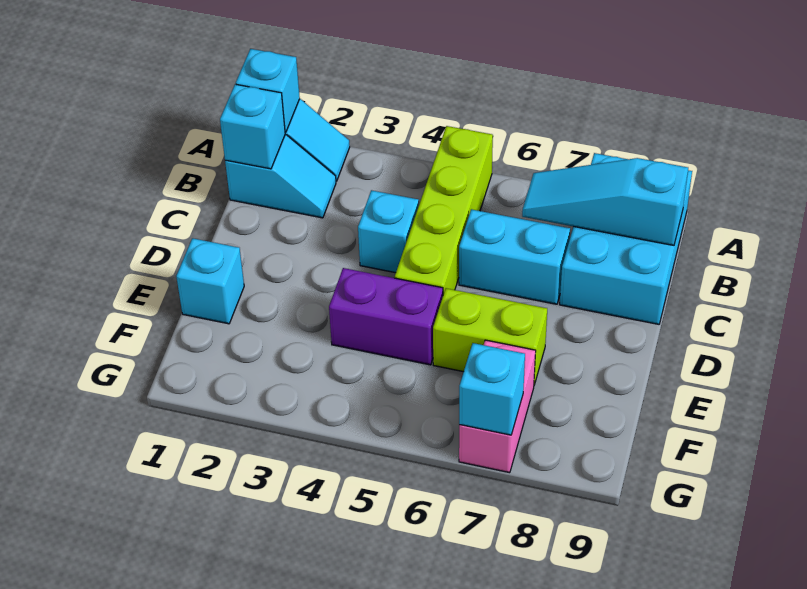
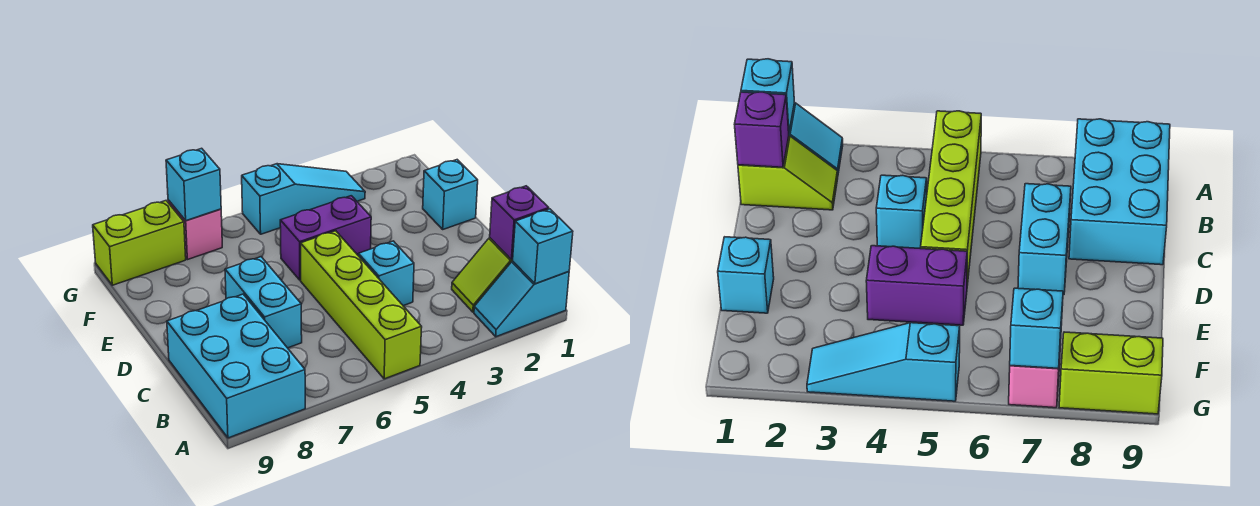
cyan slope B1:B2 level 1 top 1 -> lime slope B1:B2 level 1 top 1
cyan brick B1 level 2 -> purple brick B1 level 2
cyan slope B7:B9 level 2 top 9 -> cyan slope G3:G5 level 1 top 5
cyan brick C6:C7 level 1 -> cyan brick C7:D7 level 1
lime brick E6:E7 level 1 -> lime brick G8:G9 level 1
pink brick F7:G7 level 1 -> pink brick G7 level 1

